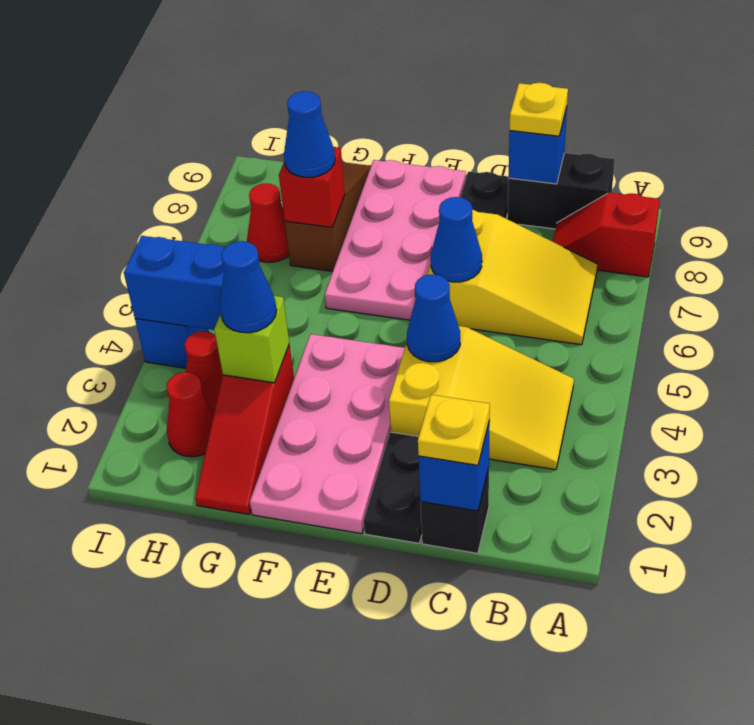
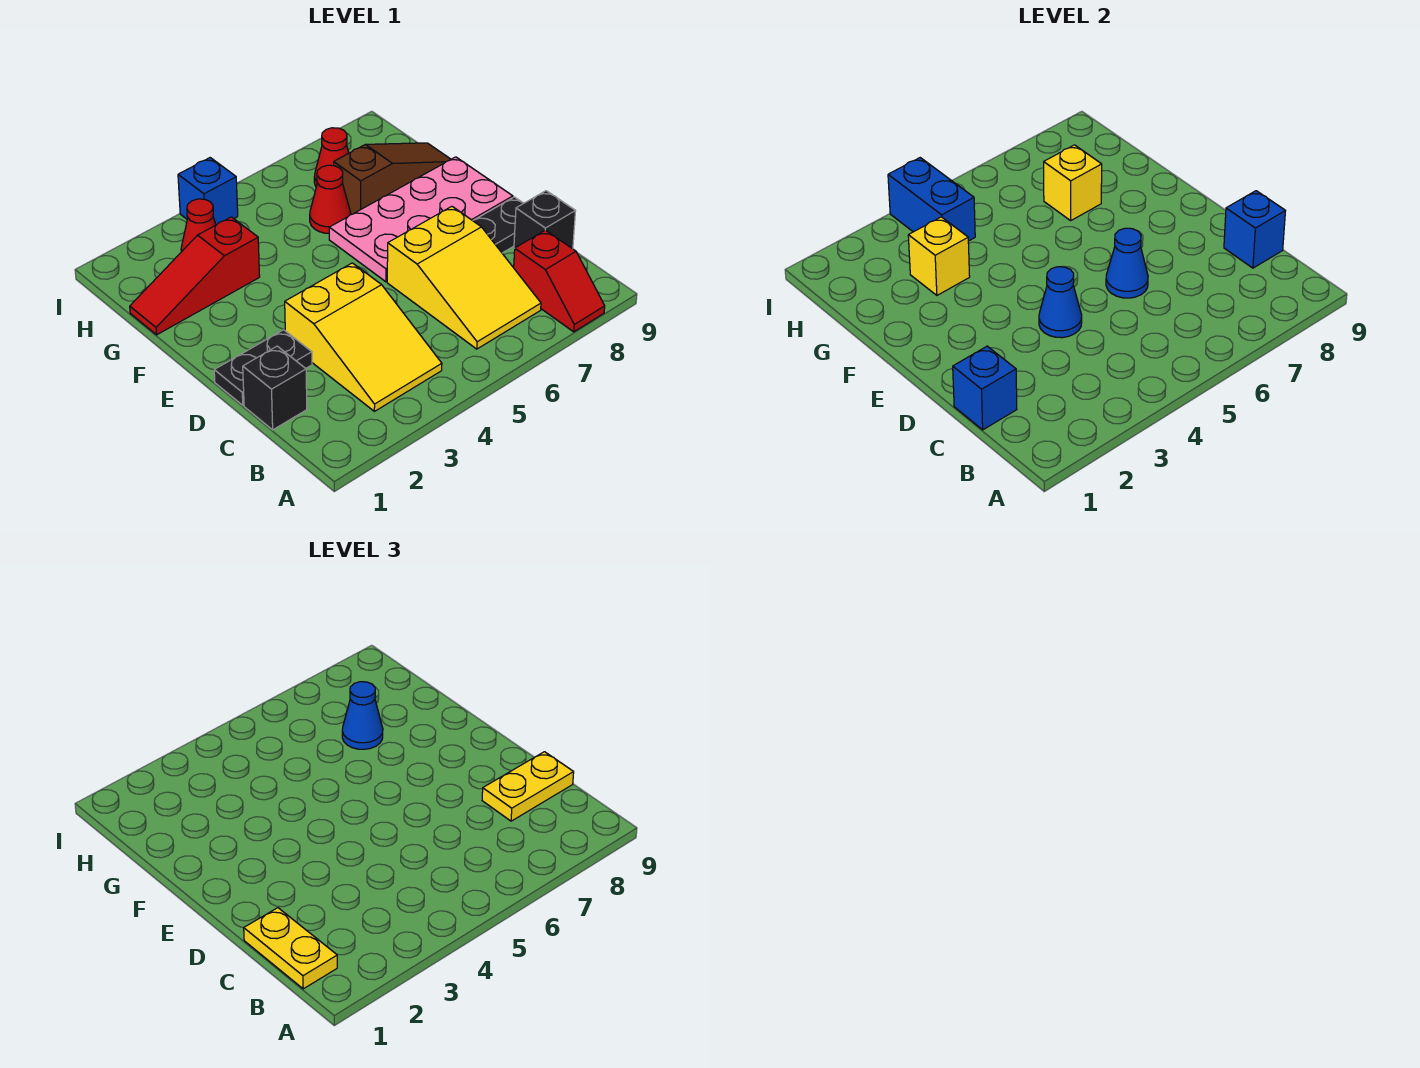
red slope A8:B8 level 1 top A -> red slope A8:B8 level 1 top B
black brick B9:C9 level 1 -> black brick C9 level 1
yellow plate C1 level 3 -> yellow plate B1:C1 level 3
yellow plate C9 level 3 -> yellow plate C8:C9 level 3
pink plate E1:F4 level 1 -> none
lime brick G3 level 2 -> yellow brick G3 level 2
blue cone G3 level 3 -> none
red brick G7 level 2 -> yellow brick G7 level 2
red cone H2 level 1 -> red cone G6 level 1

